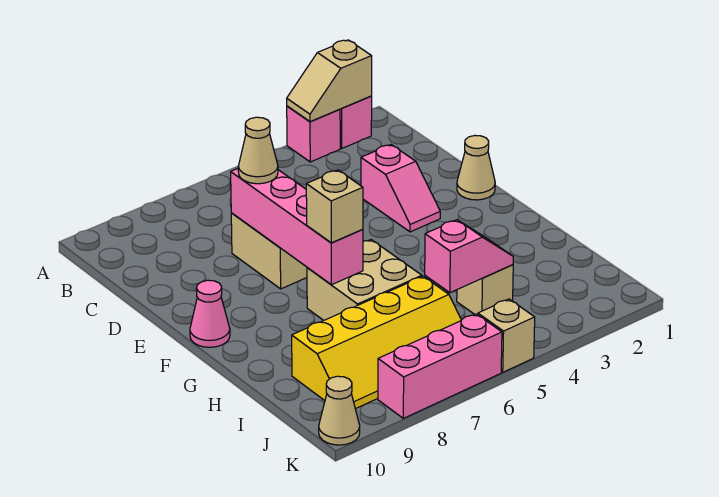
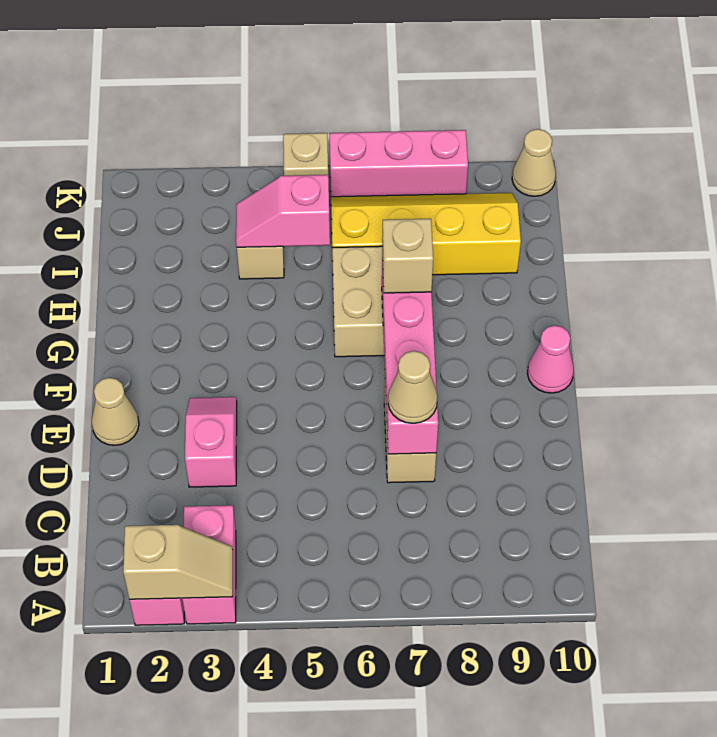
pink brick A3 level 1 -> pink brick A3:B3 level 1

